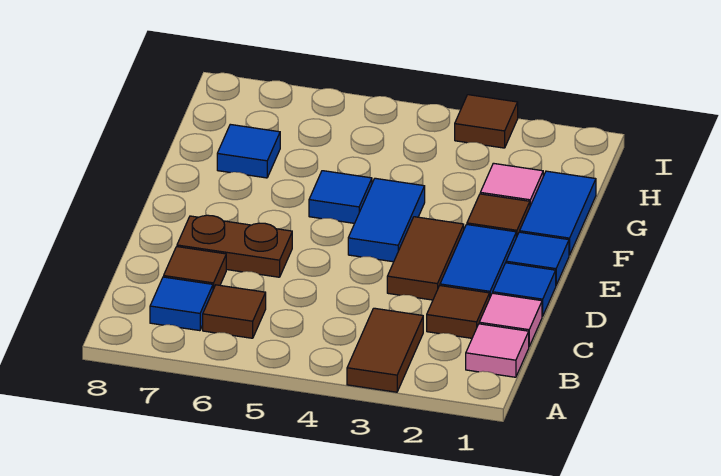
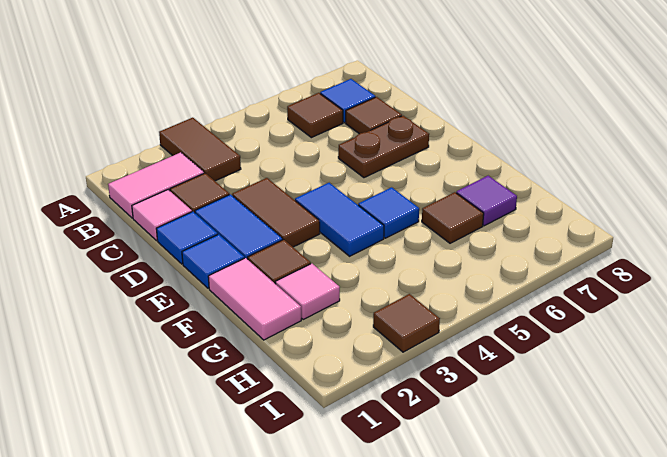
pink tile B1 level 1 -> pink tile B1:B2 level 1
blue tile F1:G1 level 1 -> pink tile F1:G1 level 1
none -> brown tile G6 level 1
blue tile G7 level 1 -> purple tile G7 level 1

